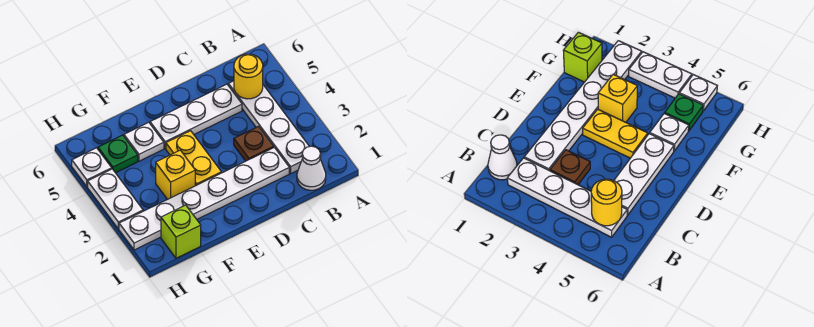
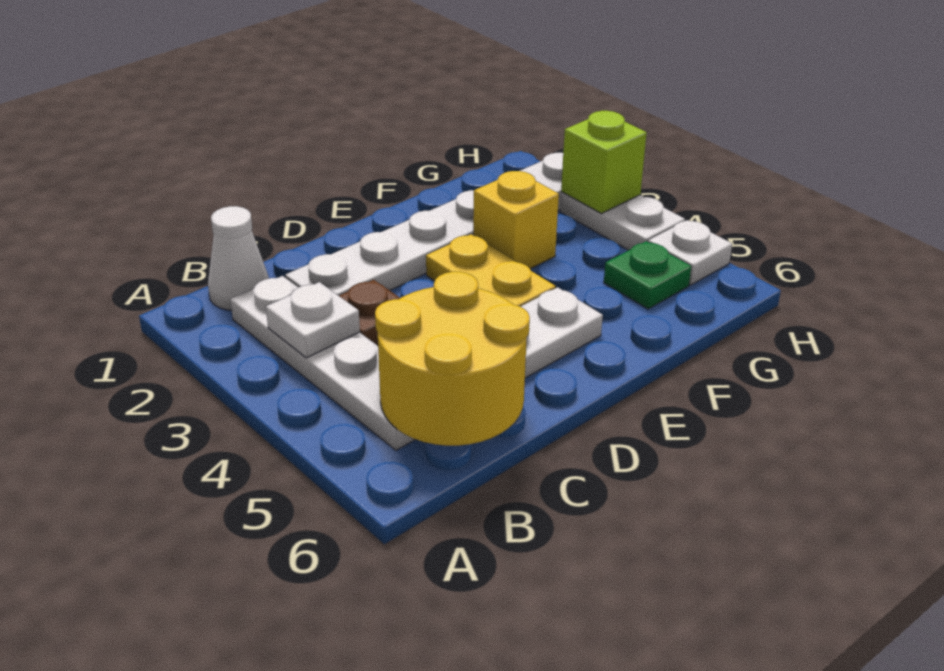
yellow round brick B5 level 2 -> yellow round brick B5:C6 level 2
white plate F5 level 1 -> white plate B3 level 2
lime brick G1 level 1 -> lime brick H3 level 2

